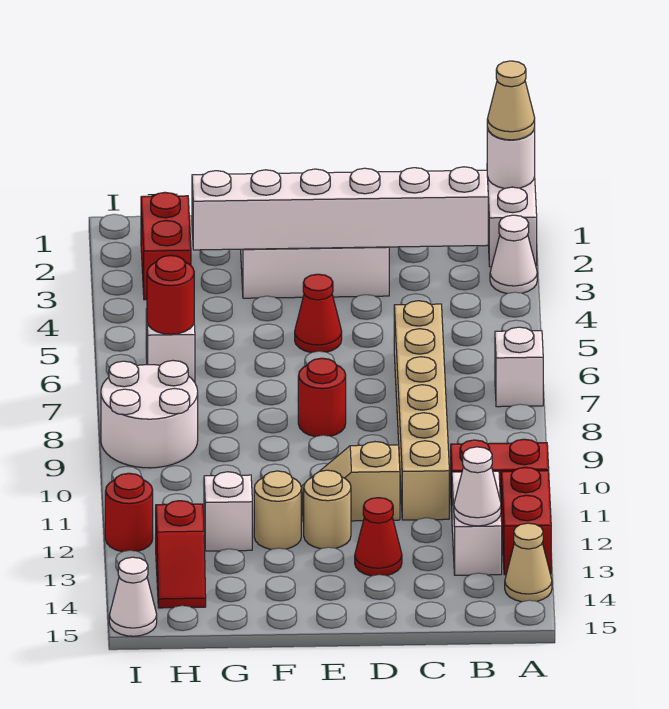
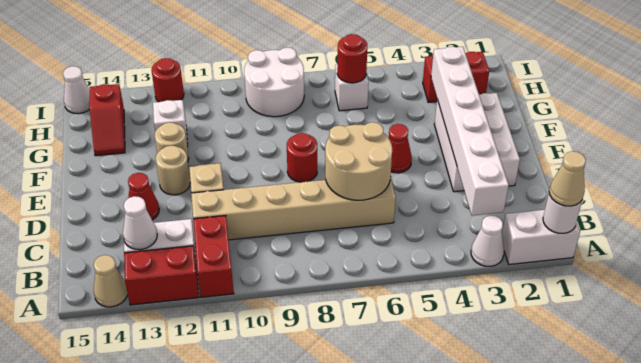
white brick A7 level 1 -> none
none -> tan round brick C6:D7 level 2
red slope H13:H14 level 1 top 13 -> red slope G14:H14 level 1 top H

